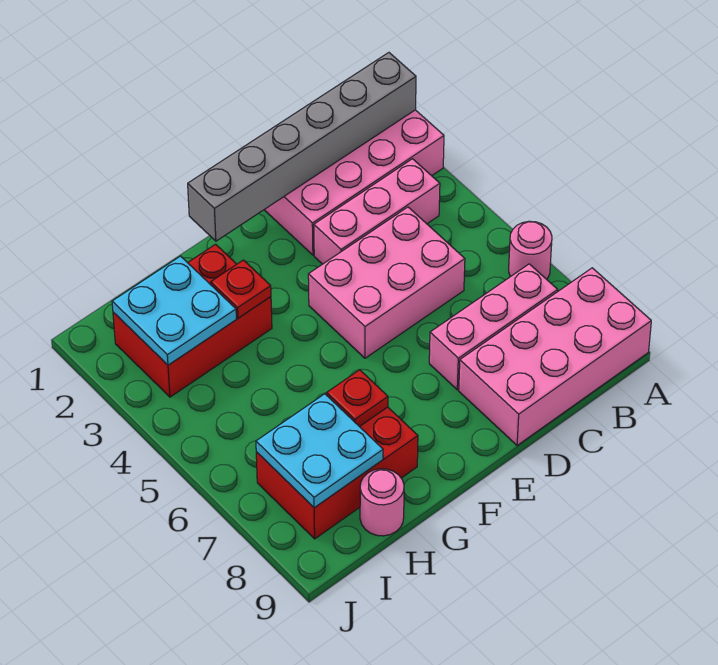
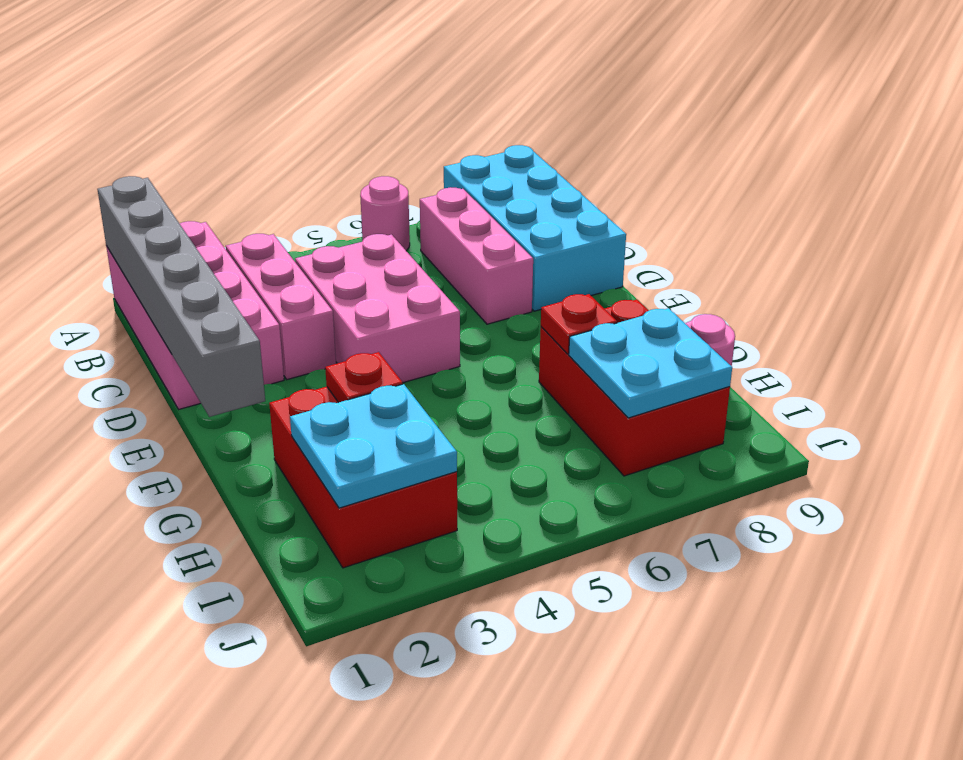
pink brick A8:D9 level 1 -> cyan brick A8:D9 level 1

